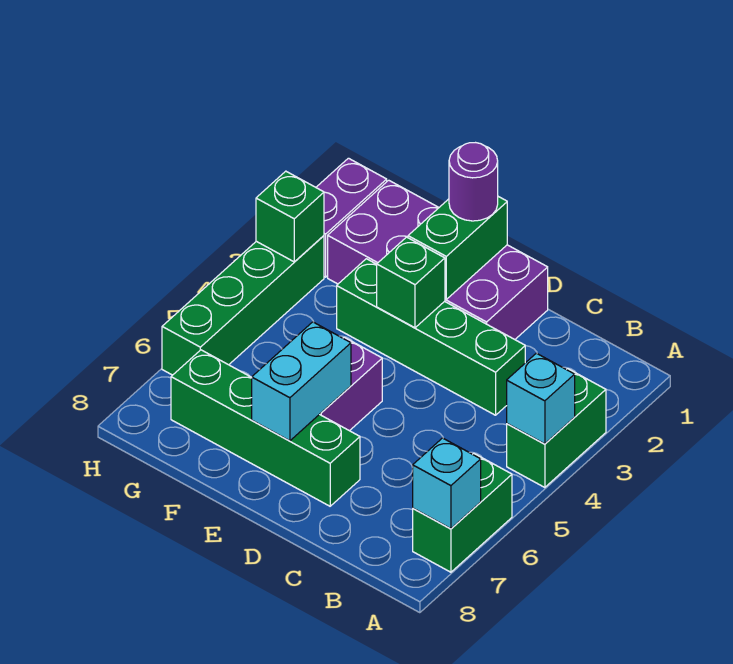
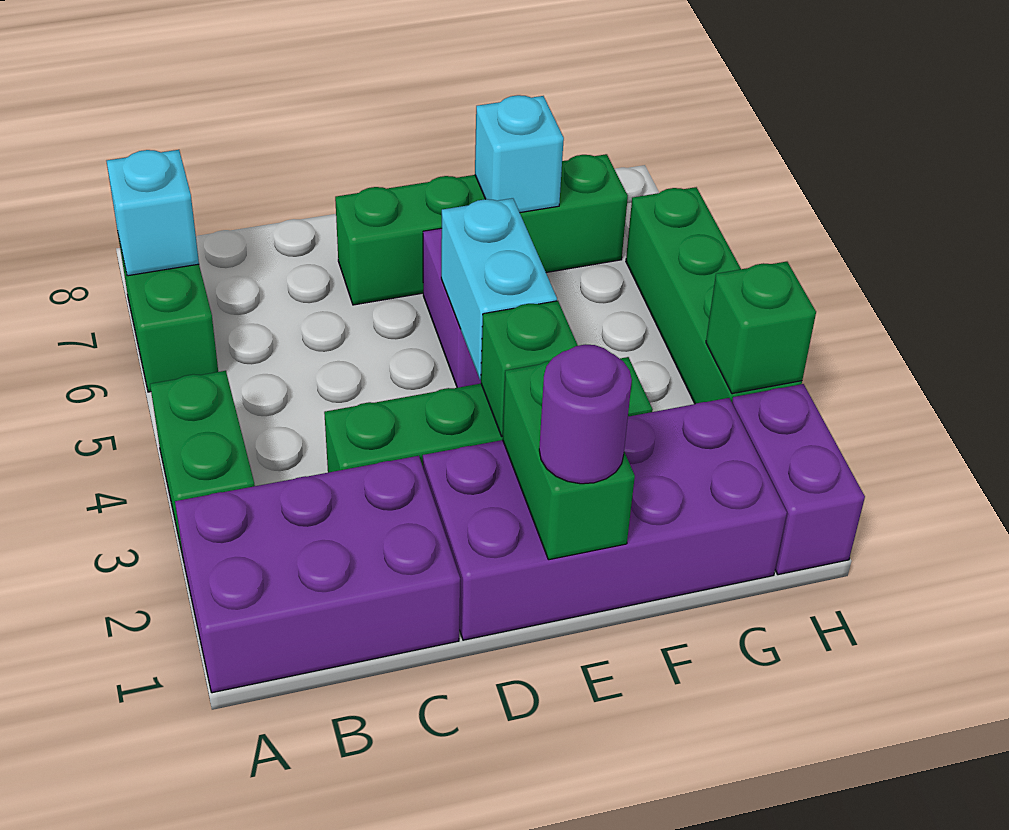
none -> purple brick A1:C2 level 1
cyan brick A4 level 2 -> cyan brick F7 level 2
cyan brick E6:E7 level 2 -> cyan brick E4:E5 level 2

